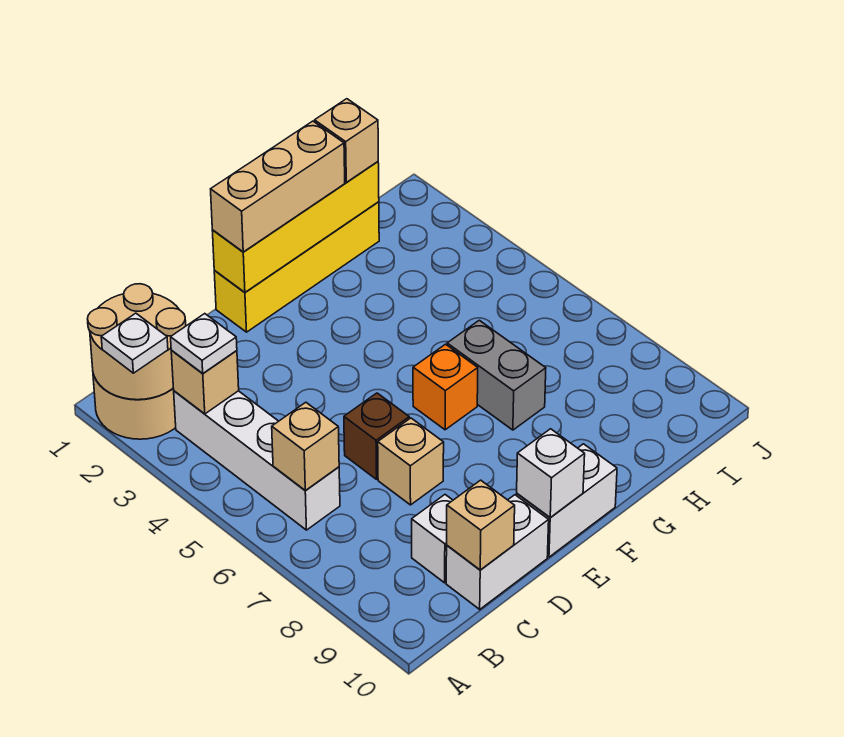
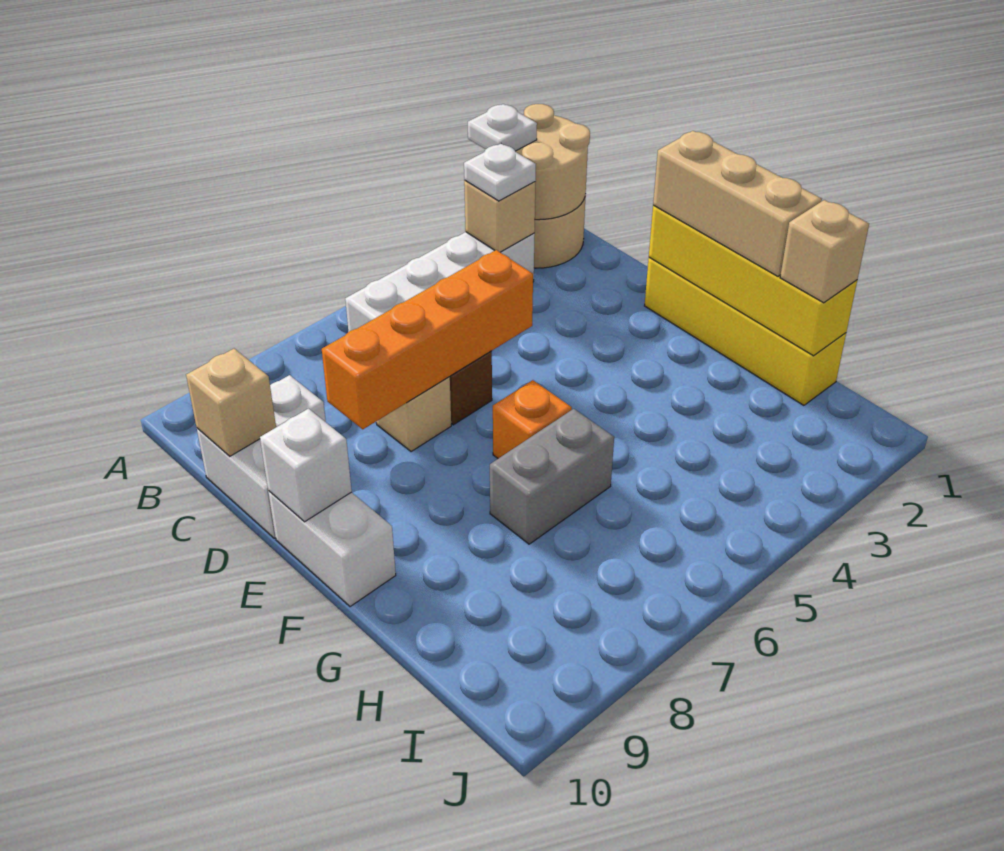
tan brick B6 level 2 -> none
none -> orange brick D5:D8 level 2

